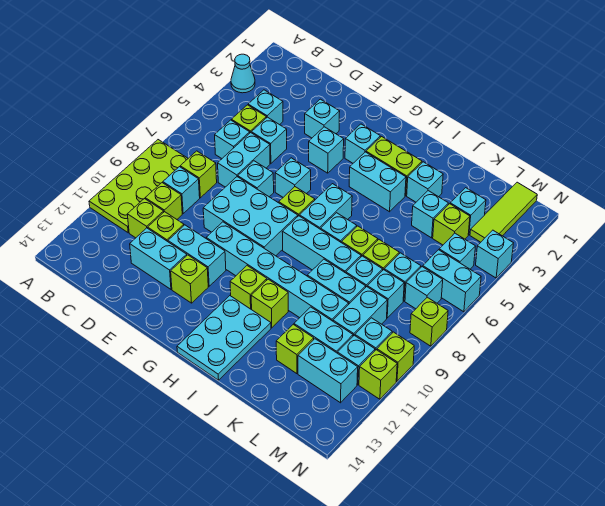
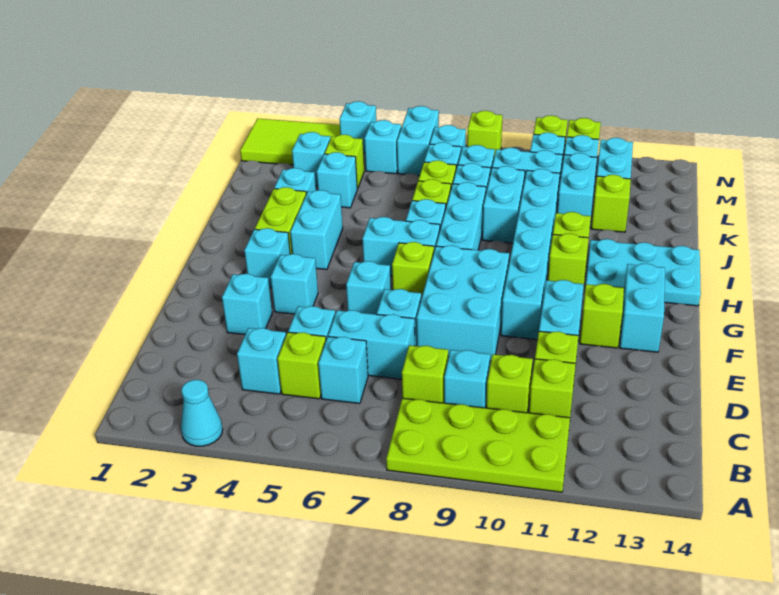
cyan brick D12:E12 level 1 -> cyan brick F13:G13 level 1
lime tile M1:M3 level 1 -> lime tile M1:N3 level 1

